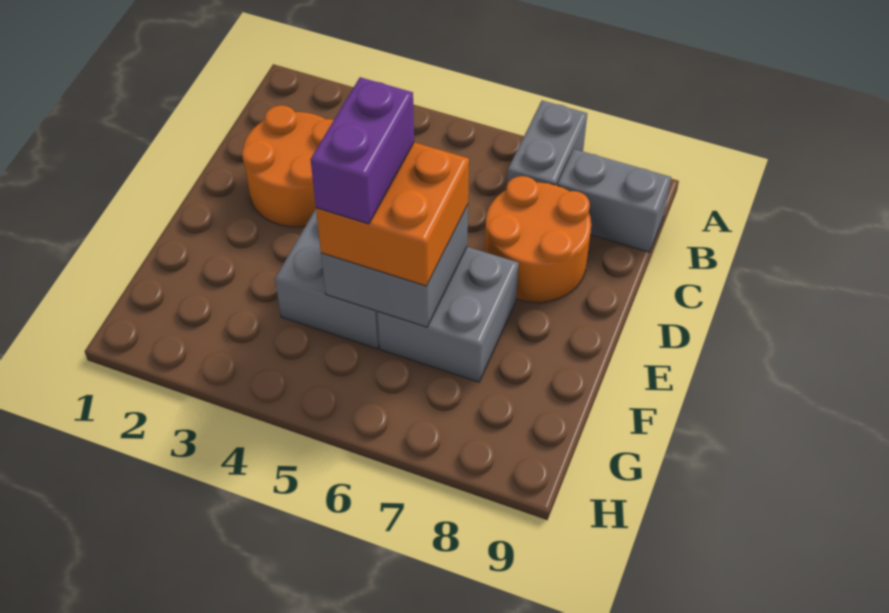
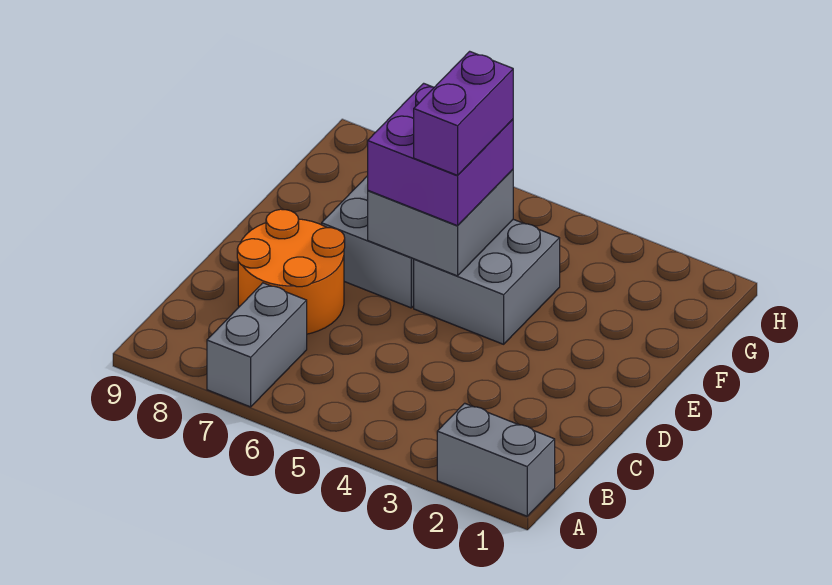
grey brick B8:B9 level 1 -> grey brick A1:A2 level 1
orange round brick C2:D3 level 1 -> none
orange brick E5:F6 level 3 -> purple brick E5:F6 level 3

